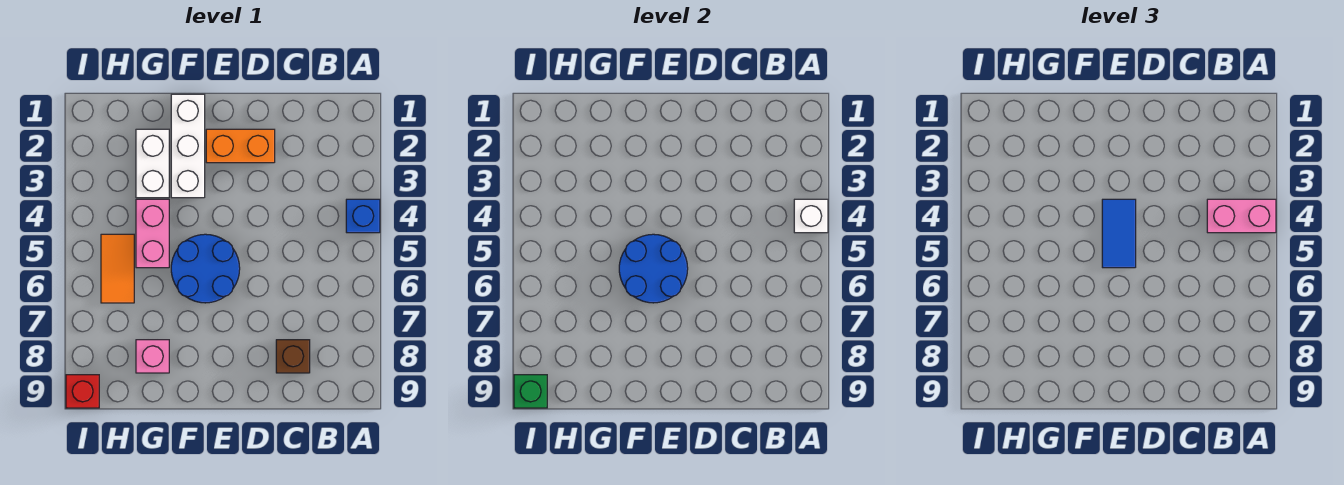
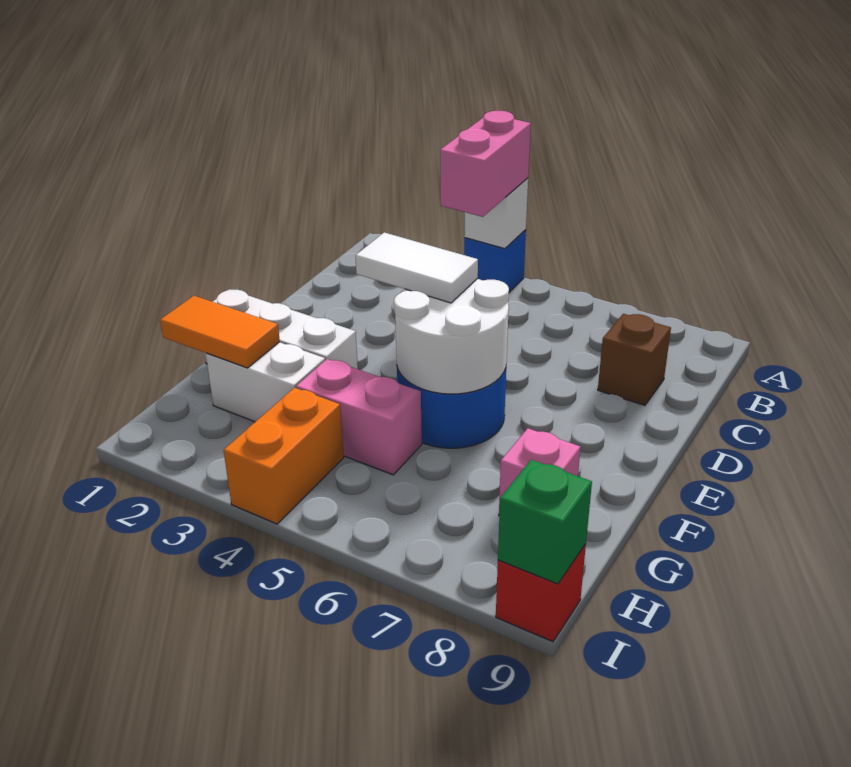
orange brick D2:E2 level 1 -> orange brick H4:I4 level 1
blue tile E4:E5 level 3 -> white tile E4:E5 level 3
blue round brick E5:F6 level 2 -> white round brick E5:F6 level 2
orange tile H5:H6 level 1 -> orange tile G1:G2 level 2

